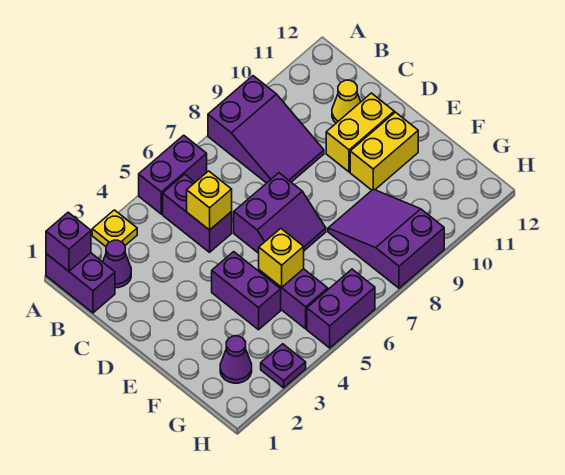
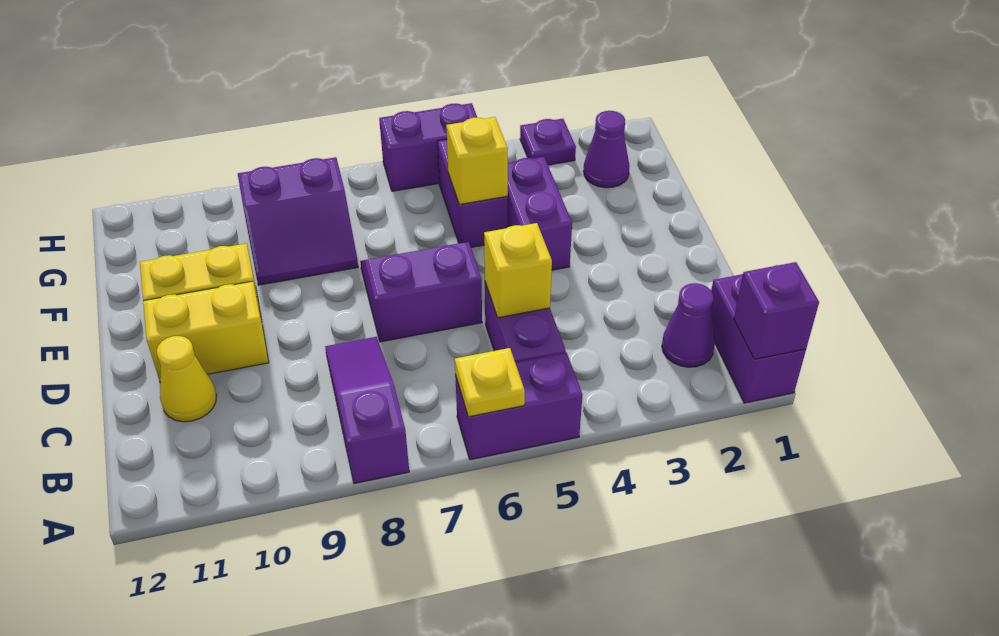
yellow plate A3 level 1 -> yellow plate A6 level 2
purple slope A8:C9 level 1 top A -> purple slope A8:C8 level 1 top A
purple slope F8:H9 level 1 top H -> purple slope F8:G9 level 1 top G

